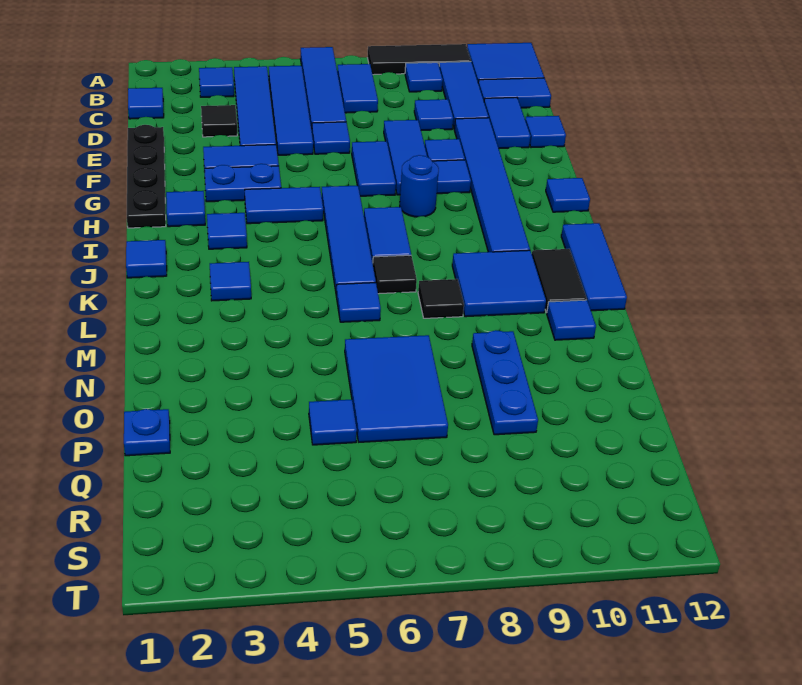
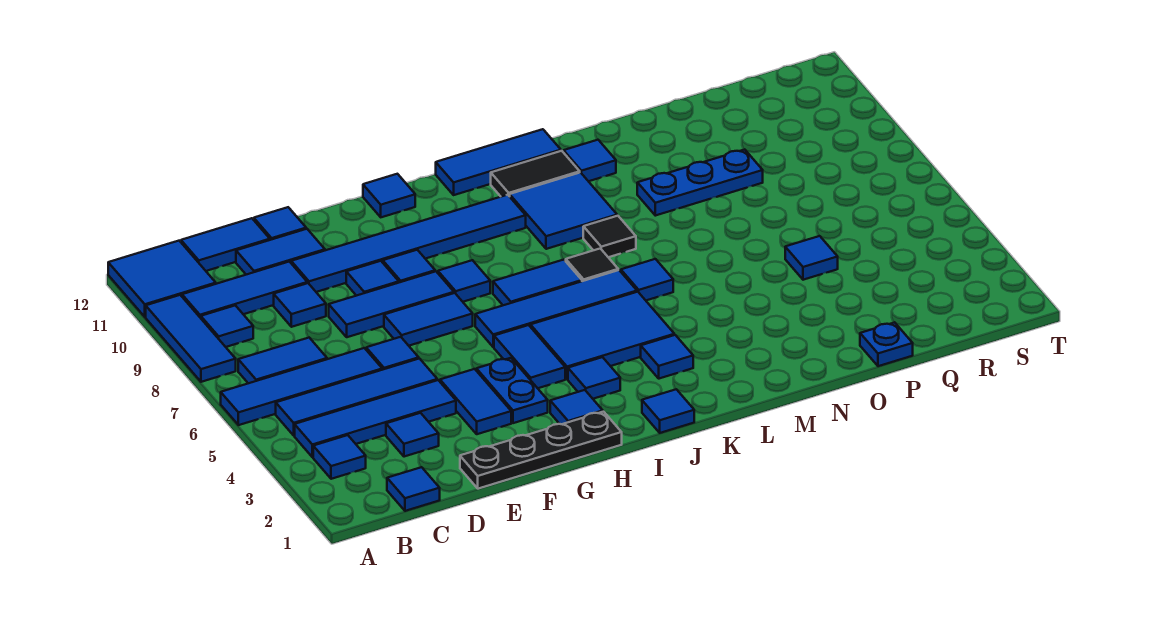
black tile A8:A10 level 1 -> blue tile A8:A10 level 1
blue tile C11:C12 level 1 -> blue tile C12:D12 level 1
black tile D3 level 1 -> blue tile D3 level 1
blue round brick H8 level 1 -> blue tile H8 level 1
blue tile N6:P7 level 1 -> blue tile I4:K5 level 1

